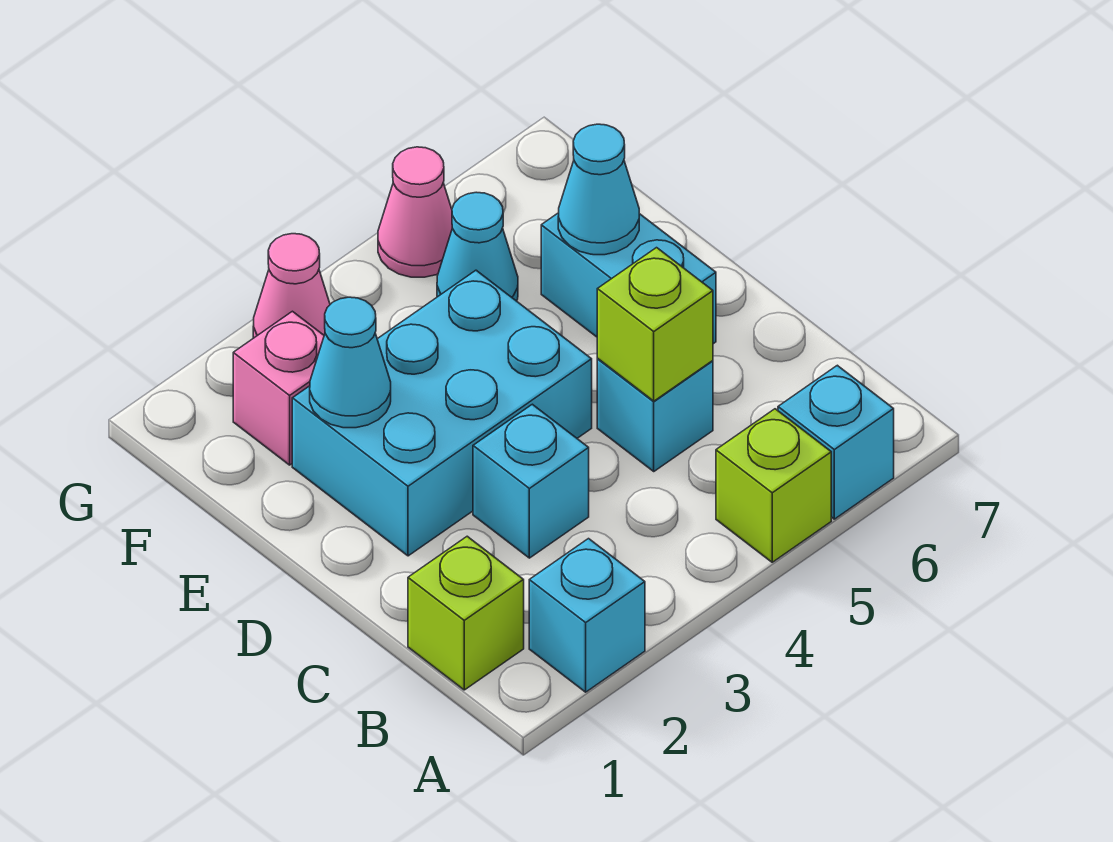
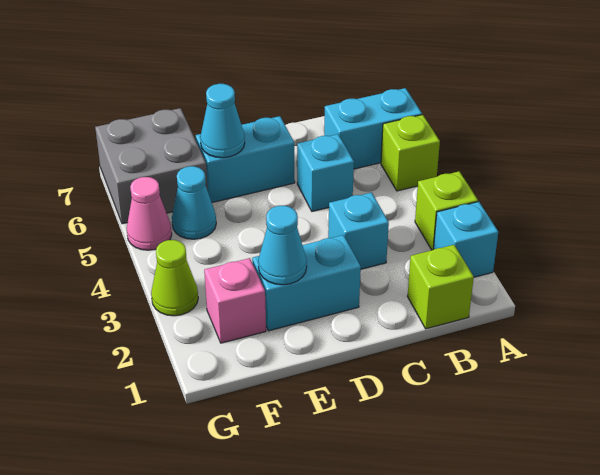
cyan brick A6 level 1 -> cyan brick A6:B6 level 1
lime brick C5 level 2 -> lime brick A3 level 1
cyan brick D2:E4 level 1 -> cyan brick D2:E2 level 1
none -> grey brick F6:G7 level 1
pink cone G3 level 1 -> lime cone G3 level 1

